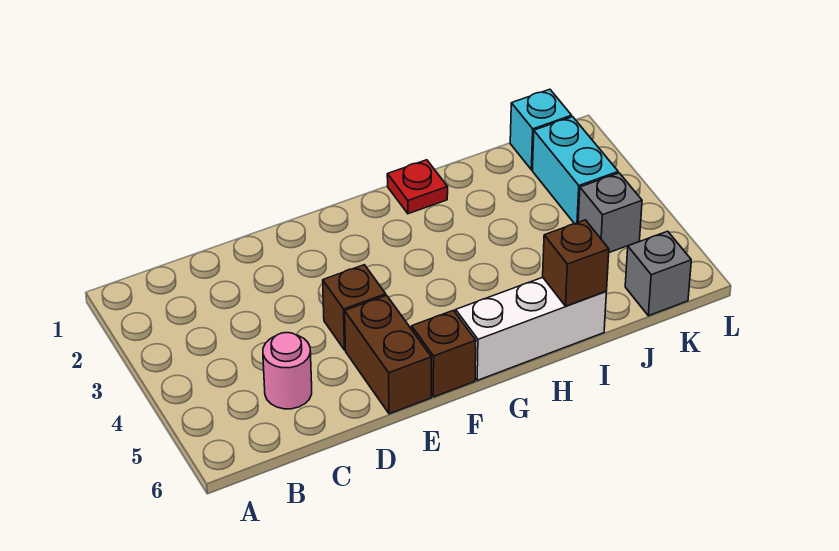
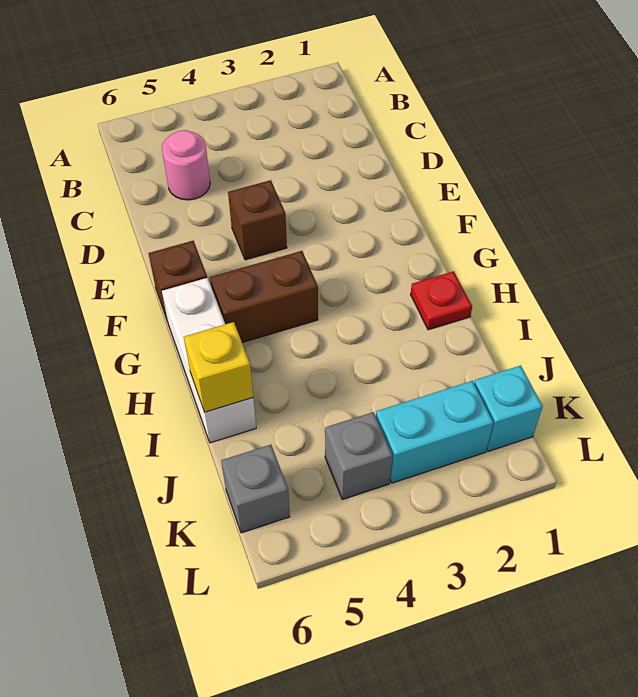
brown brick E5:E6 level 1 -> brown brick G4:G5 level 1
brown brick I6 level 2 -> yellow brick I6 level 2

